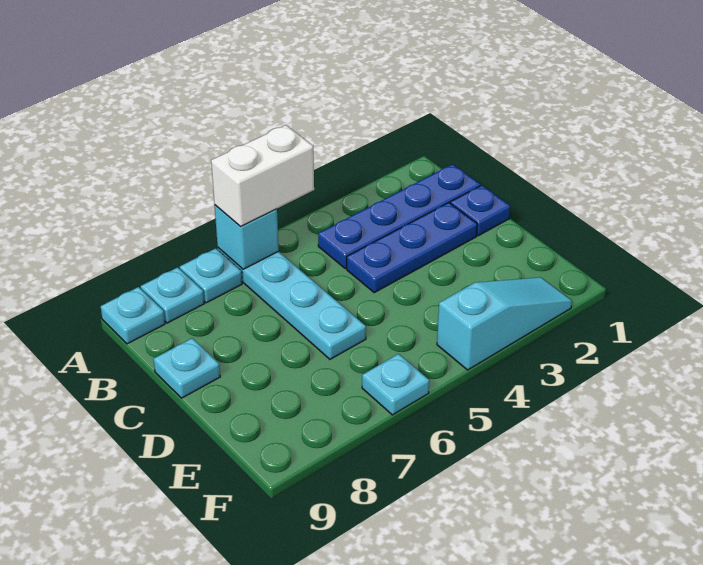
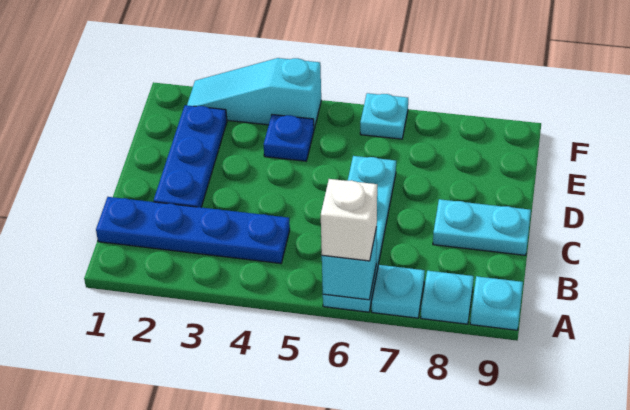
white brick A5:A6 level 3 -> white brick A6 level 3
blue plate C1 level 1 -> blue plate E4 level 1
blue plate C2:C4 level 1 -> blue plate C2:E2 level 1
cyan plate C9 level 1 -> cyan plate C8:C9 level 1

